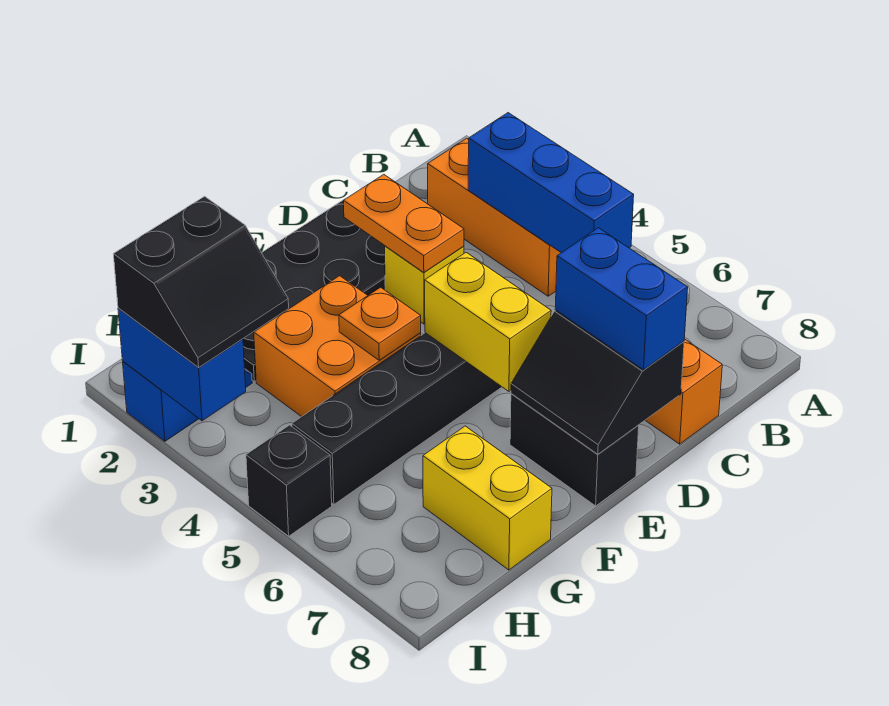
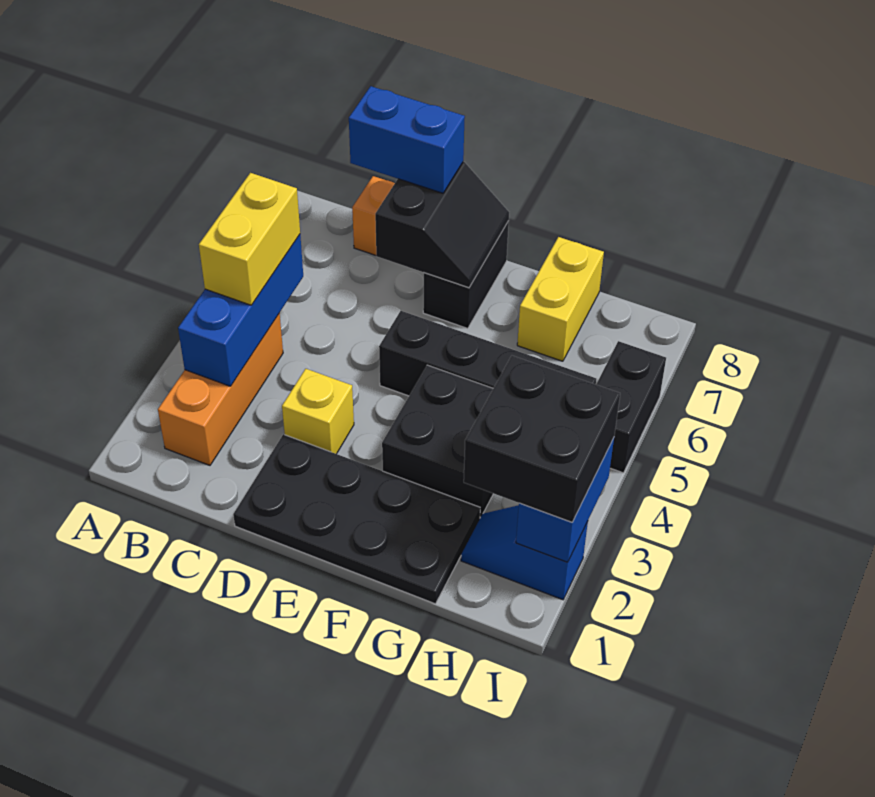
orange plate D2:D3 level 2 -> none
blue brick D7:D8 level 3 -> blue brick C8:D8 level 3
yellow brick E5:E6 level 2 -> yellow brick B4:B5 level 3
orange brick F3:G4 level 1 -> black brick F3:G4 level 1
orange plate F4 level 2 -> none
black slope H2:I3 level 3 top 2 -> black brick H2:I3 level 3
black brick I5 level 1 -> black brick I5:I6 level 1

